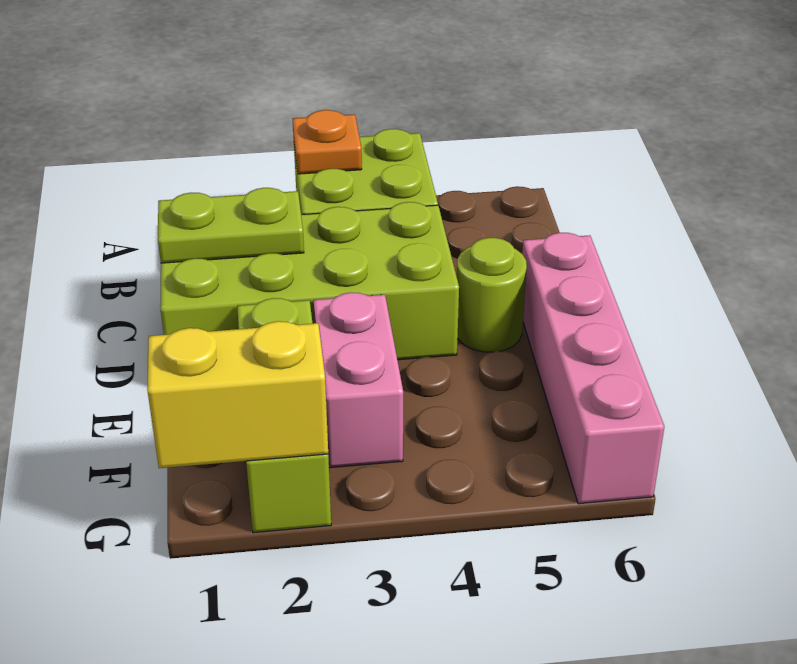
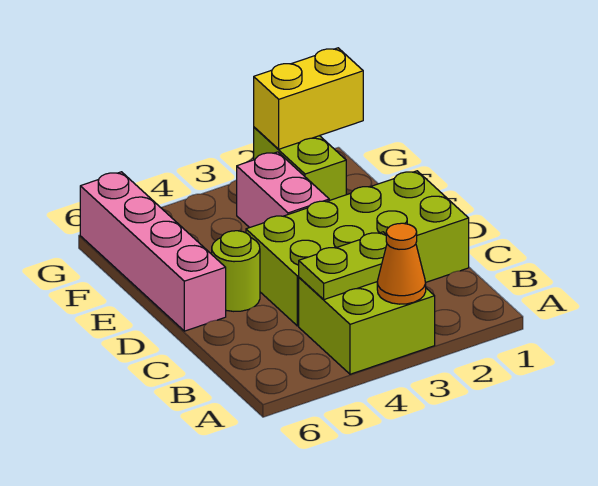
orange plate A3 level 2 -> orange cone A3 level 2
lime plate C1:C2 level 2 -> lime plate B3:B4 level 2
lime brick E2:G2 level 1 -> lime brick F2:G2 level 1

